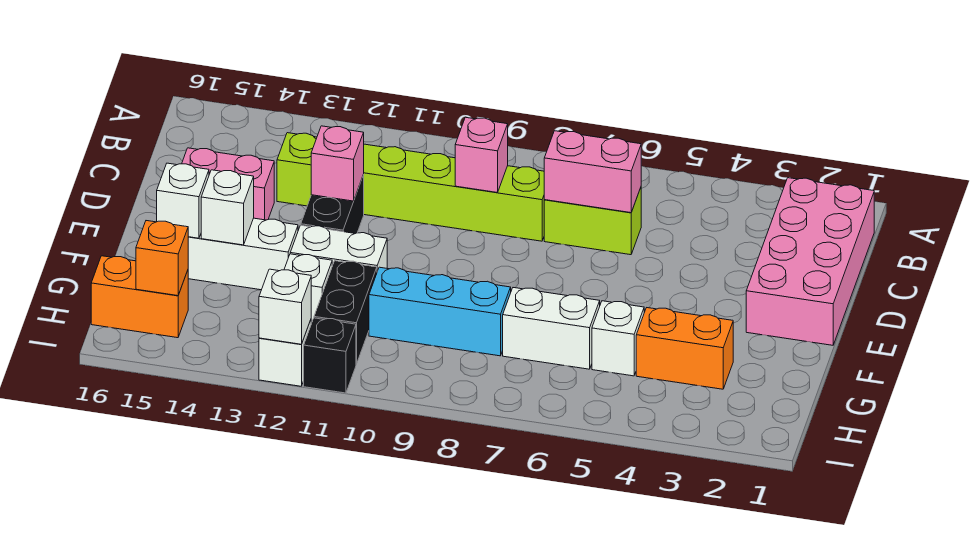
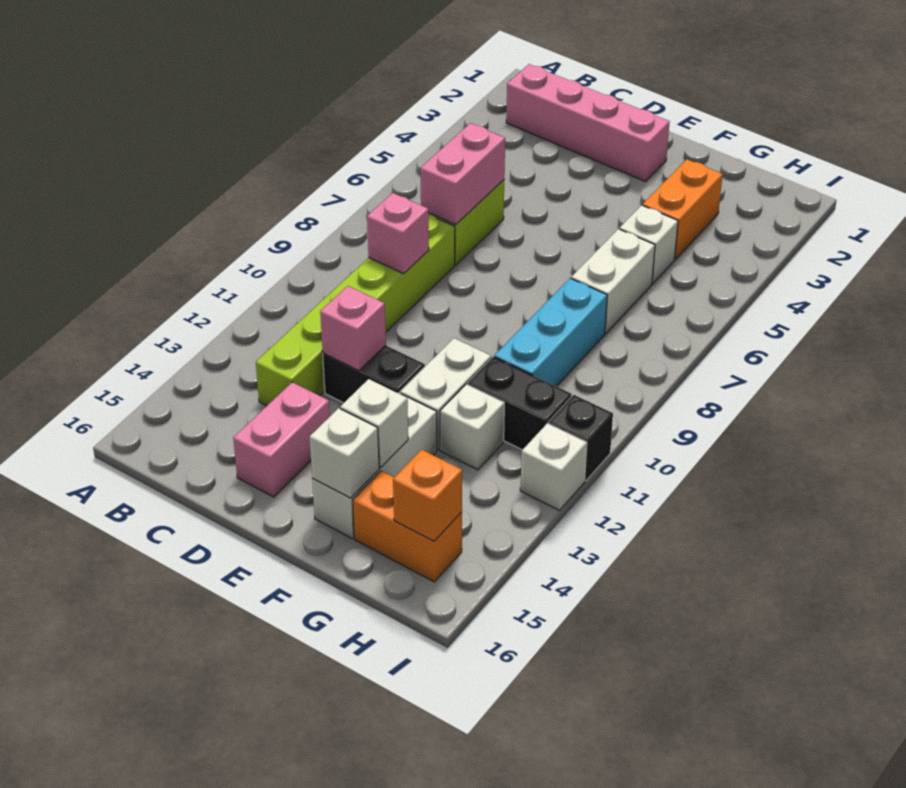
pink brick B1:E2 level 1 -> pink brick B2:E2 level 1
orange brick H15:H16 level 1 -> orange brick G15:H15 level 1
white brick I12 level 2 -> none

